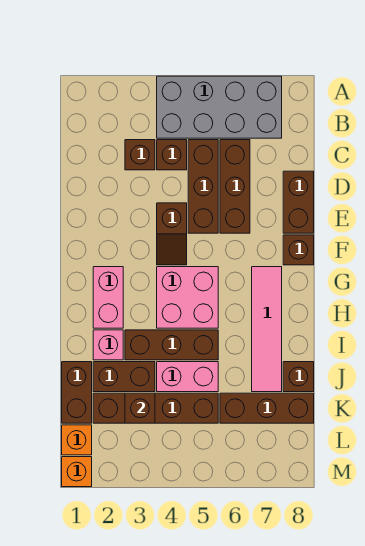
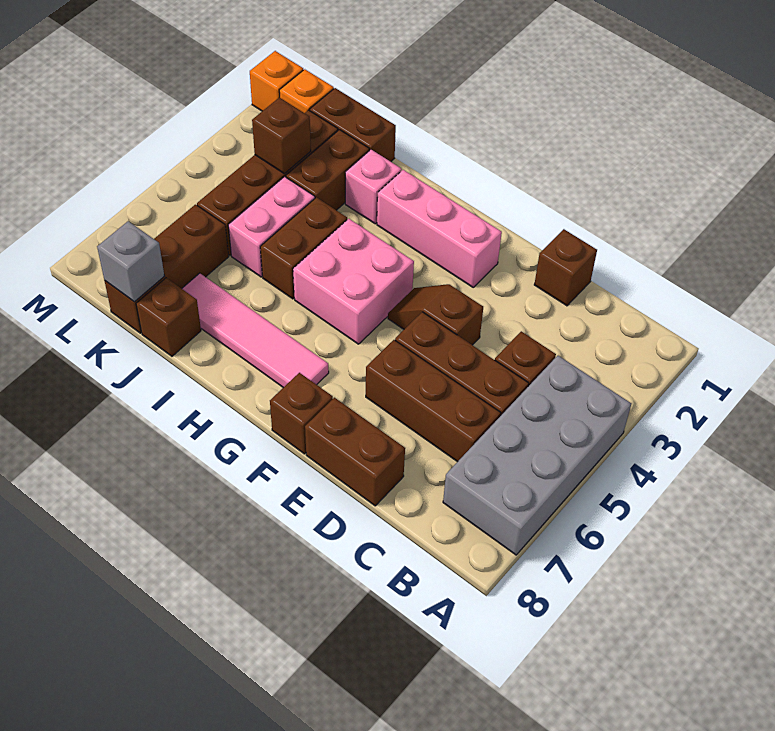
brown brick C3 level 1 -> brown brick D1 level 1
pink brick G2:H2 level 1 -> pink brick F2:H2 level 1
brown brick I3:I5 level 1 -> brown brick I4:I5 level 1
none -> grey brick K8 level 2

